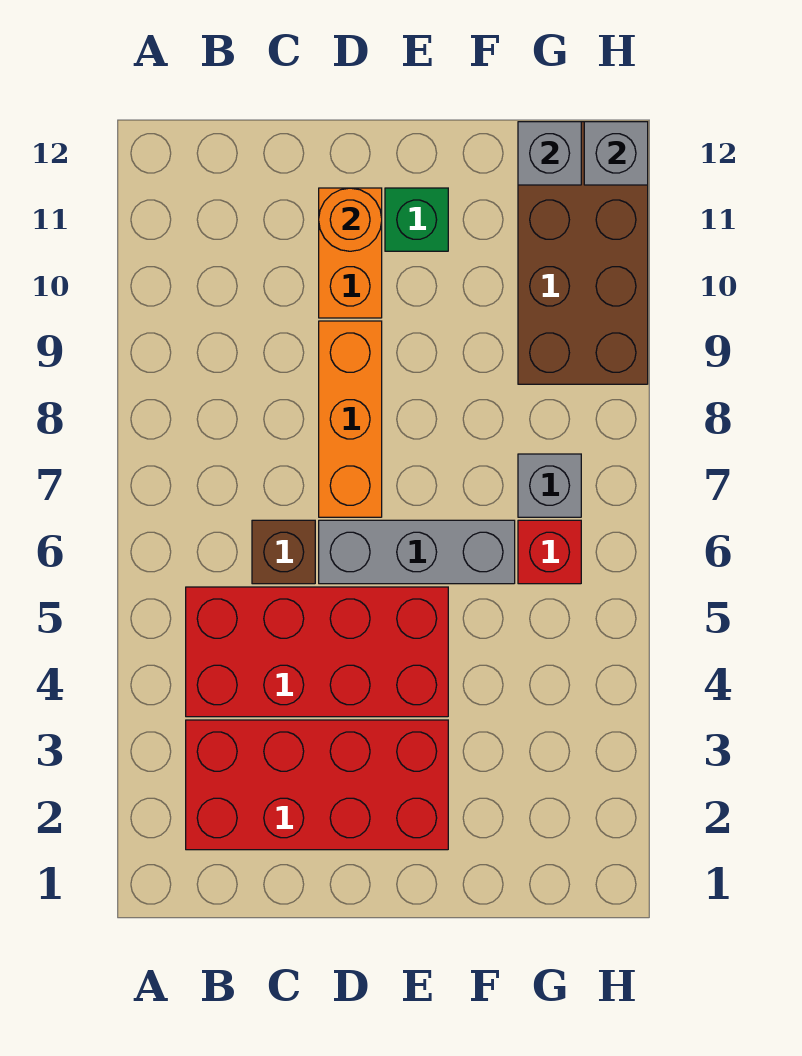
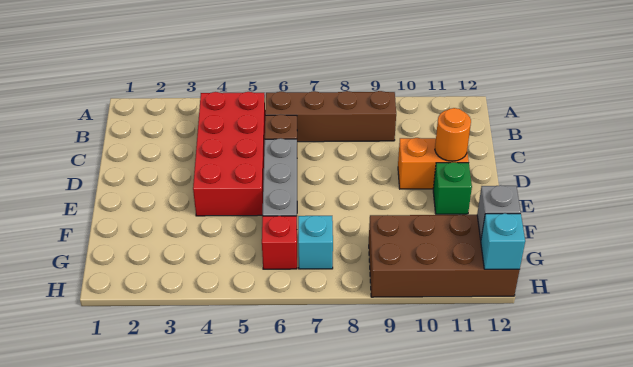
red brick B2:E3 level 1 -> none
none -> brown brick B6:B9 level 1
orange brick D7:D9 level 1 -> none
grey brick G7 level 1 -> cyan brick G7 level 1
grey brick H12 level 2 -> cyan brick H12 level 2

